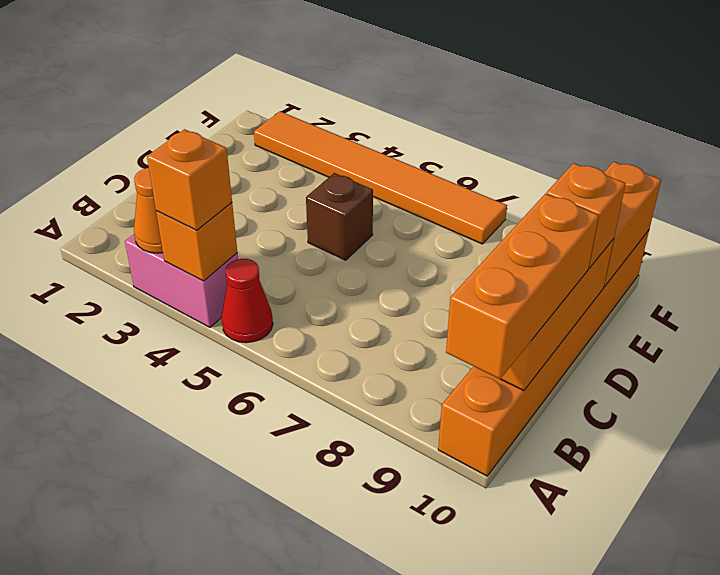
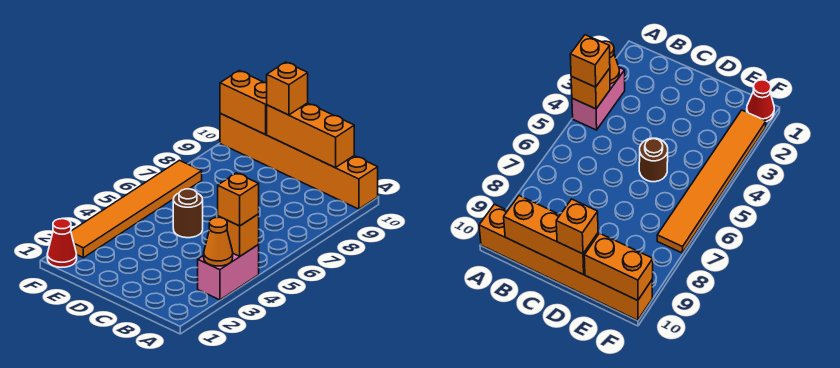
red cone A5 level 1 -> red cone F1 level 1
orange brick A10:C10 level 3 -> none
brown brick D5 level 1 -> brown round brick D5 level 1

